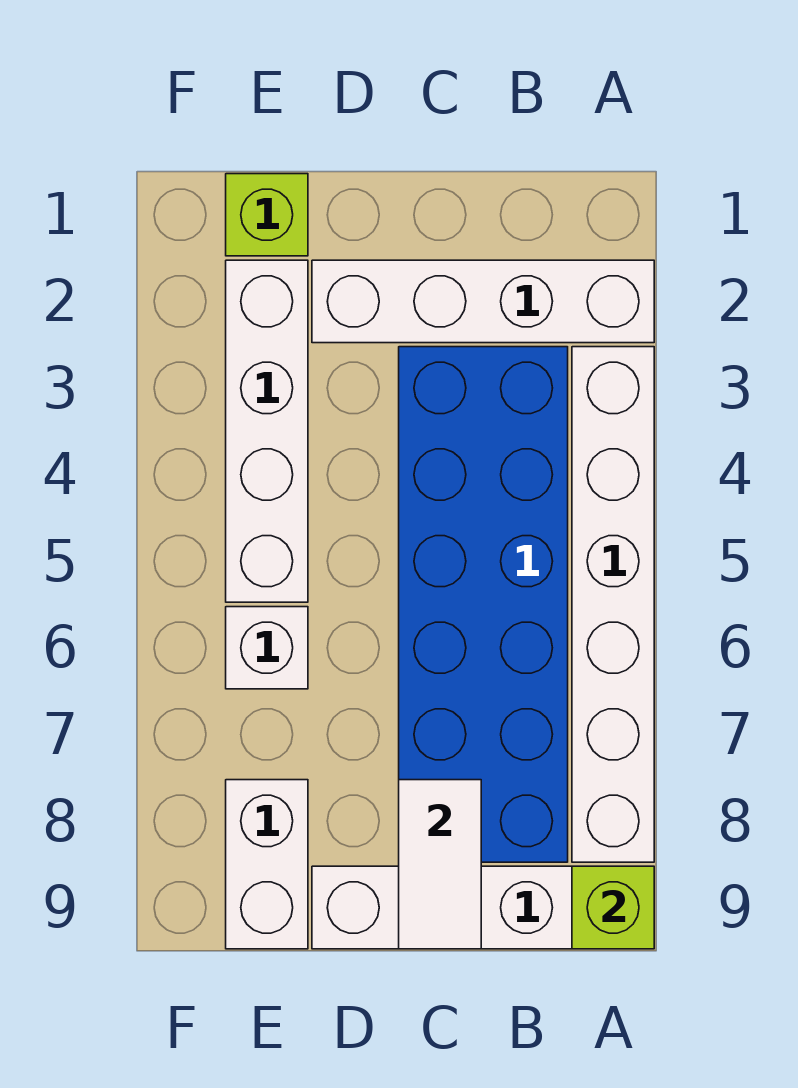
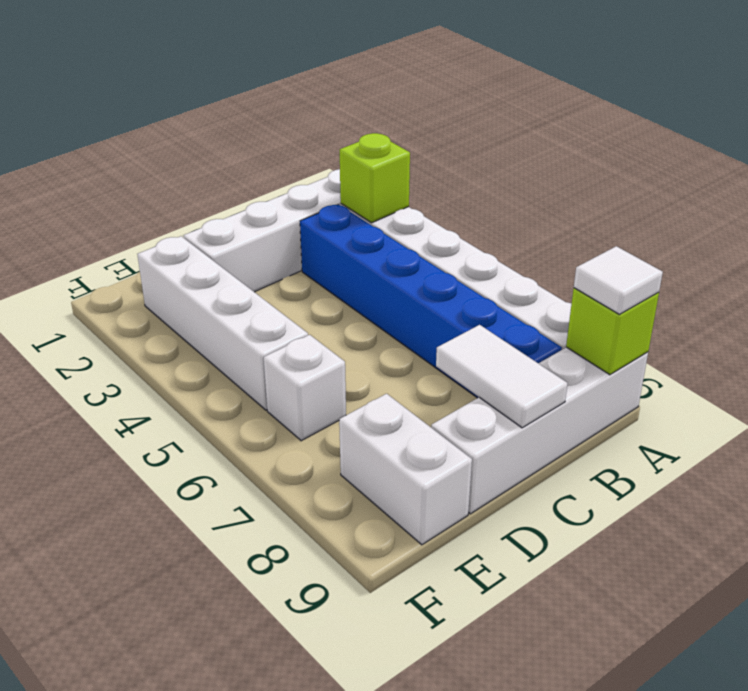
none -> white tile A9 level 3
blue brick B3:C8 level 1 -> blue brick B3:B8 level 1
lime brick E1 level 1 -> lime brick A3 level 2

